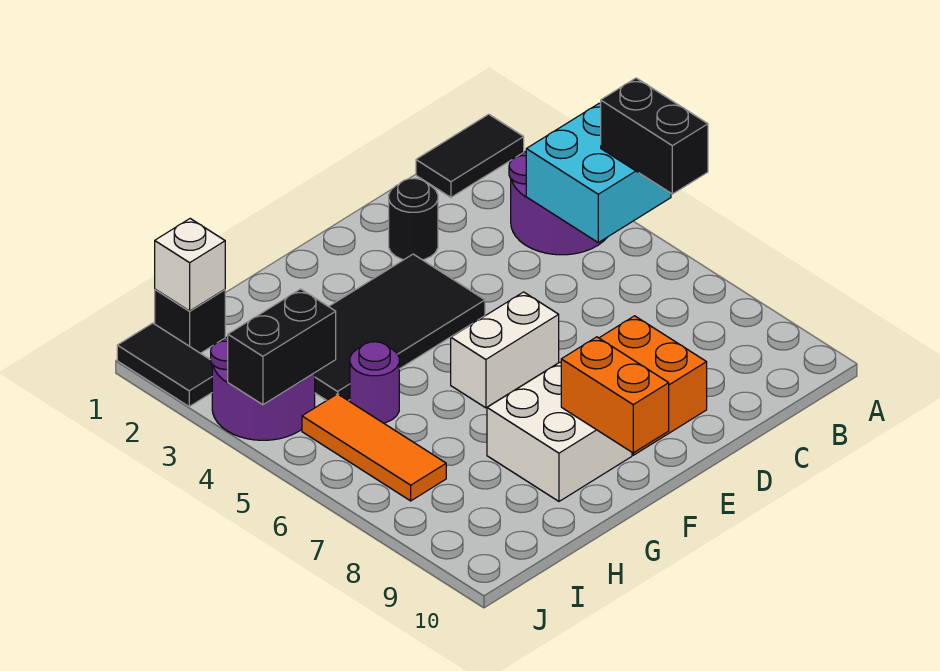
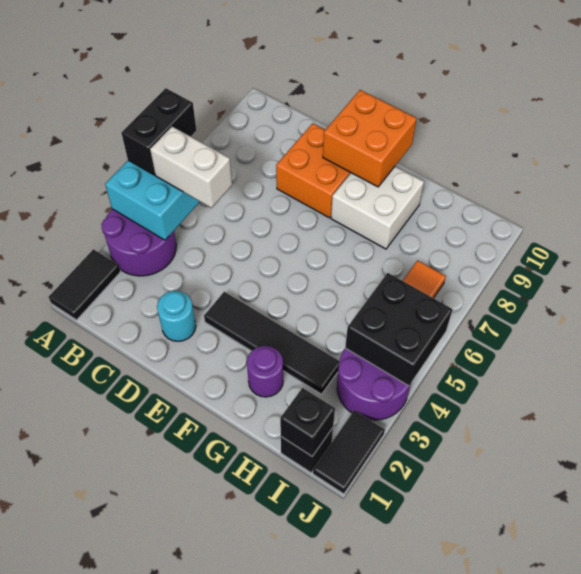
black tile A1:B1 level 1 -> black tile A1:A2 level 1
black round brick D2 level 1 -> cyan round brick D2 level 1
black tile E3:H4 level 1 -> black tile E3:H3 level 1
white brick E6:F6 level 1 -> white brick B5:C5 level 3
orange brick F9:F10 level 2 -> orange brick E9:F10 level 2
purple round brick H5 level 1 -> purple round brick G2 level 1
white brick I1 level 2 -> black brick I1 level 2
black brick I4:J4 level 2 -> black brick I4:J5 level 2

